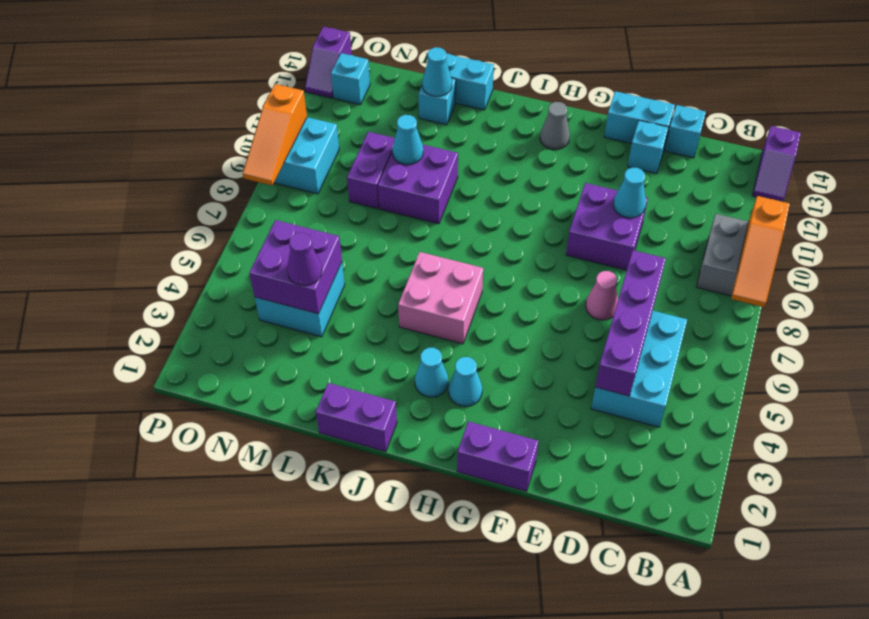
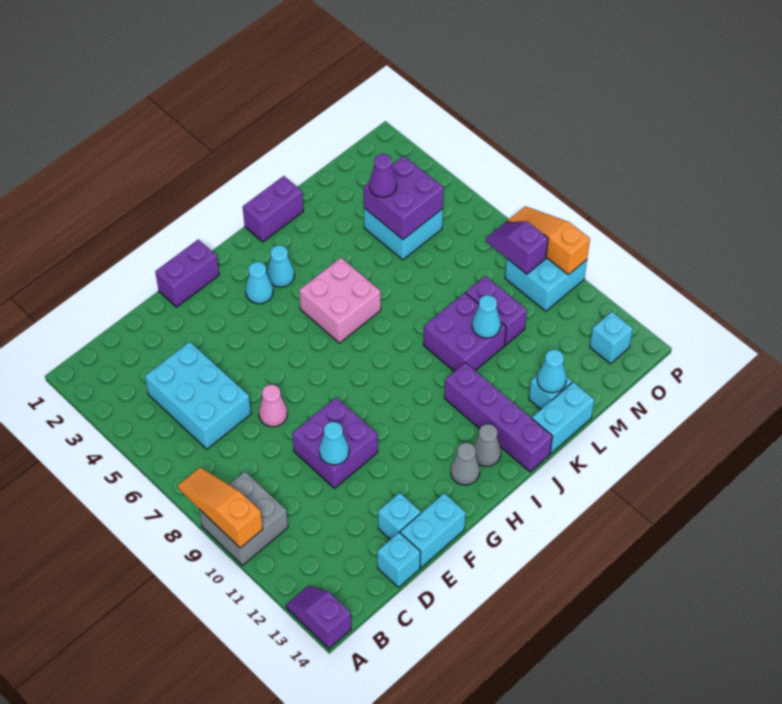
purple brick D4:D7 level 2 -> purple brick J11:J14 level 1
none -> grey cone I13 level 1
purple slope P13:P14 level 1 top 14 -> purple slope O8:O9 level 2 top 9

